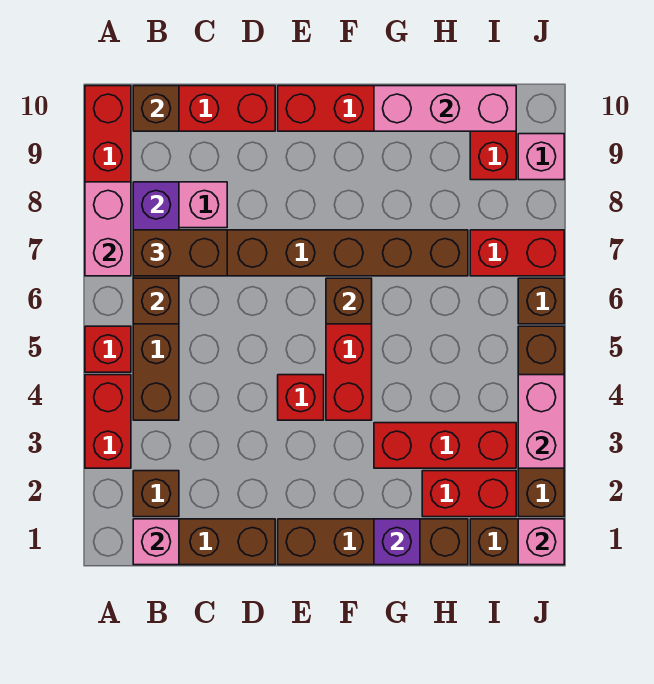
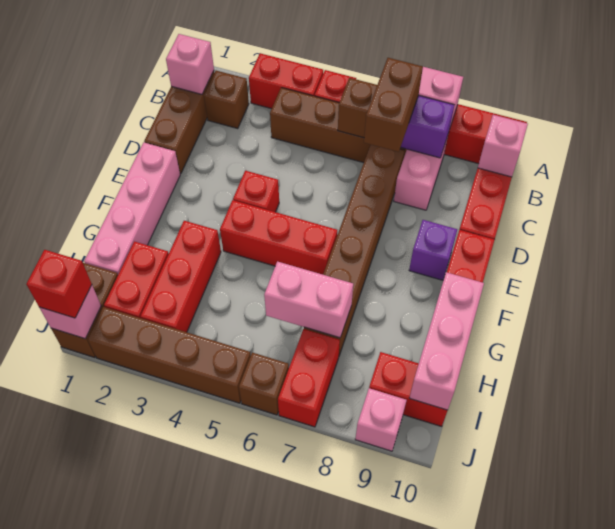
brown brick B10 level 2 -> pink brick B10 level 2
brown brick E1:H1 level 1 -> pink brick E1:H1 level 1
brown brick F6 level 2 -> none
purple brick G1 level 2 -> purple brick E9 level 1
none -> red brick J1 level 3
pink brick J3:J4 level 2 -> pink brick H6:H7 level 2

